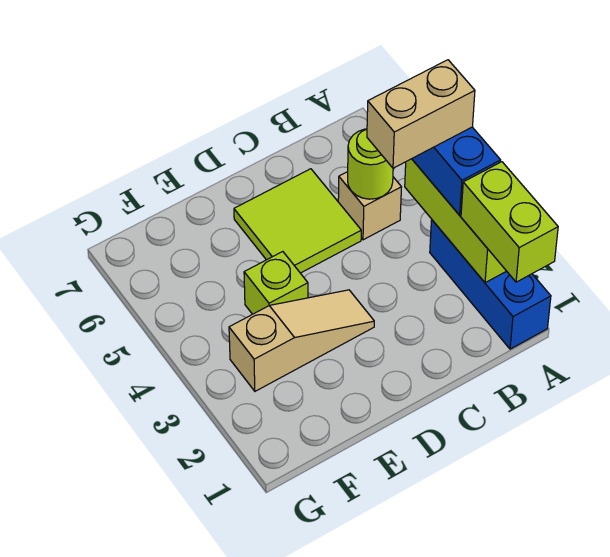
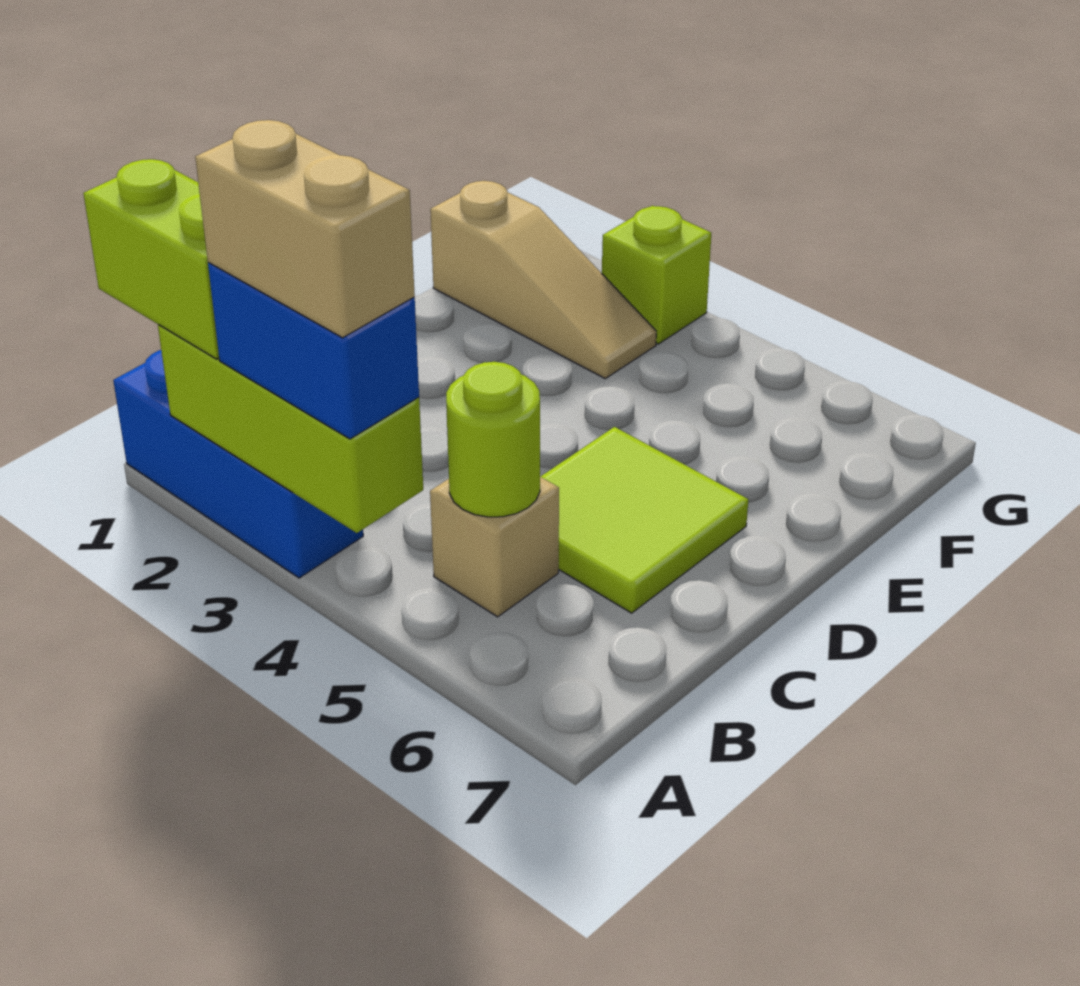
tan brick A4:B4 level 4 -> tan brick A3:A4 level 4
tan slope D3:F3 level 1 top F -> tan slope F1:F3 level 1 top 1
lime brick E4 level 1 -> lime brick G3 level 1

